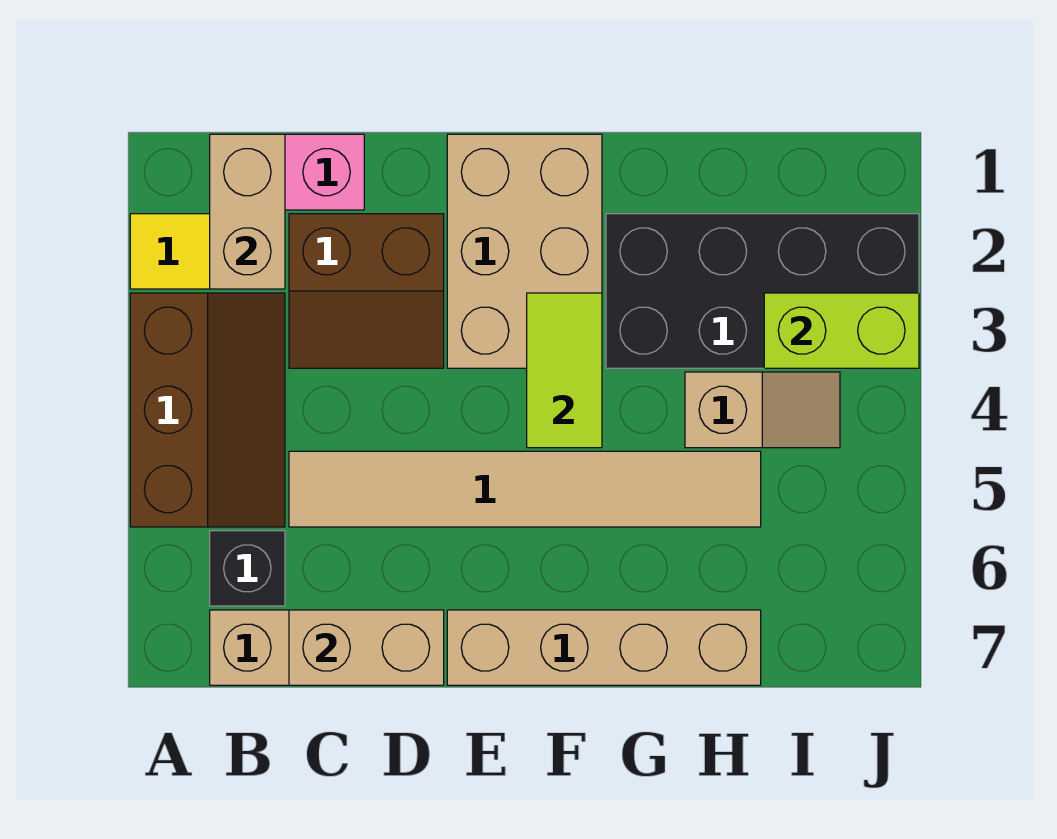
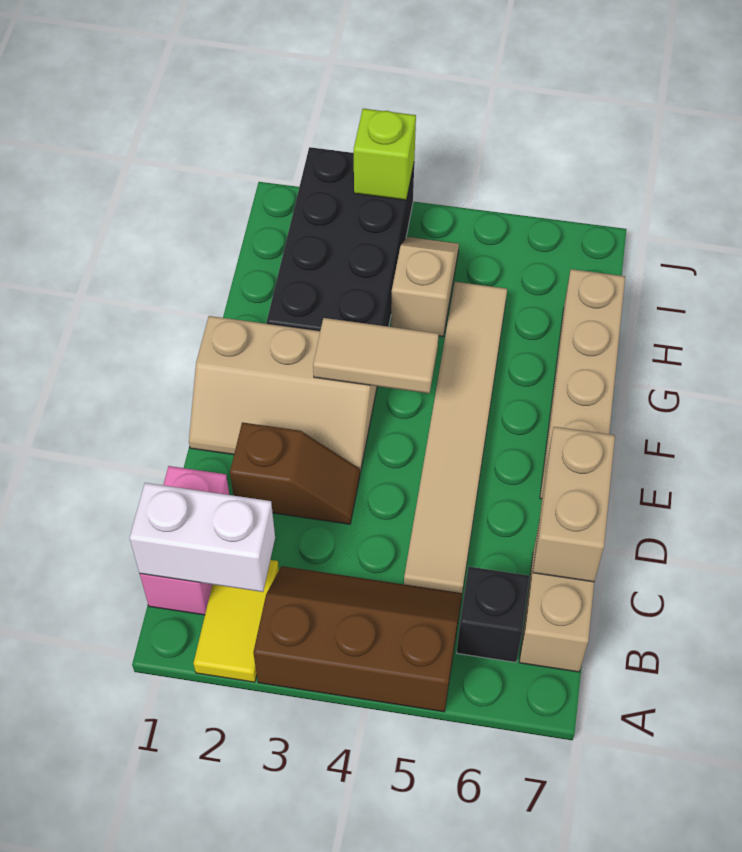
tan brick B1:B2 level 2 -> white brick B1:B2 level 2
brown slope C2:D3 level 1 top 2 -> brown slope D2:D3 level 1 top 2
tan brick E1:F3 level 1 -> tan slope E1:F3 level 1 top F
lime tile F3:F4 level 2 -> tan tile F3:F4 level 2
lime brick I3:J3 level 2 -> lime brick J3 level 2

